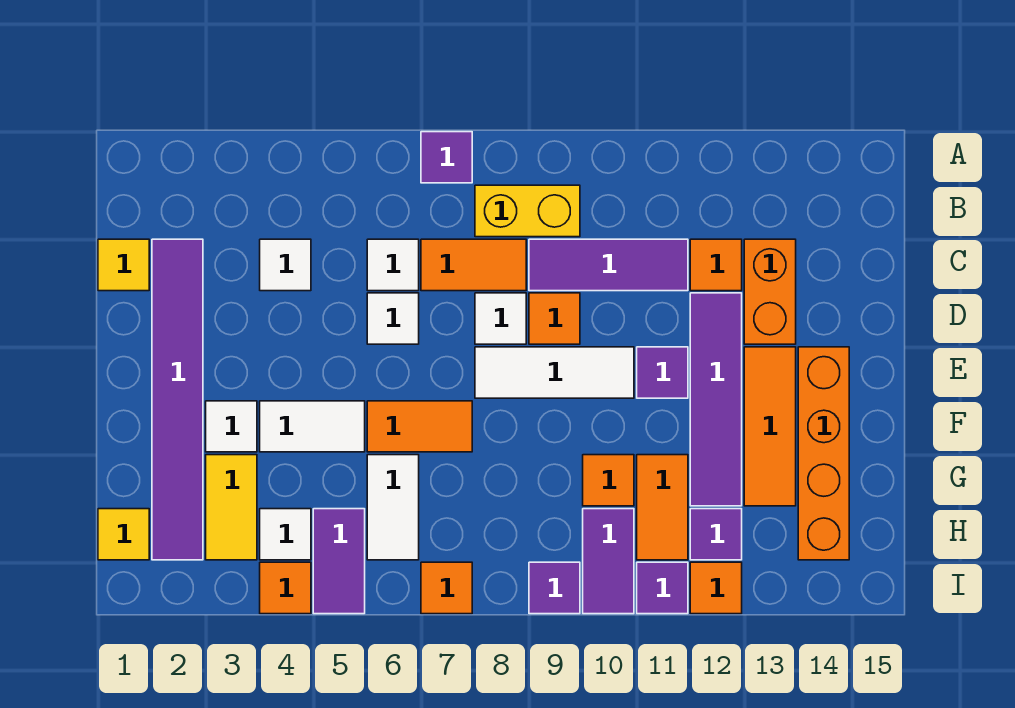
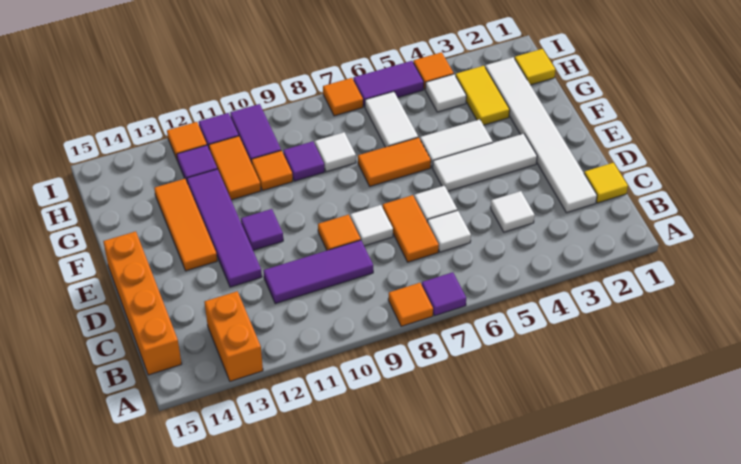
yellow brick B8:B9 level 1 -> none
purple tile C2:H2 level 1 -> white tile C2:H2 level 1
orange tile C7:C8 level 1 -> orange tile C7:D7 level 1
orange tile C12 level 1 -> orange tile A8 level 1
orange brick C13:D13 level 1 -> orange brick A13:B13 level 1
white tile E8:E10 level 1 -> white tile E3:E5 level 1
orange brick E14:H14 level 1 -> orange brick B15:E15 level 1
white tile F3 level 1 -> white tile G8 level 1
purple tile H5:I5 level 1 -> purple tile I5:I6 level 1
purple tile I9 level 1 -> purple tile G9 level 1

